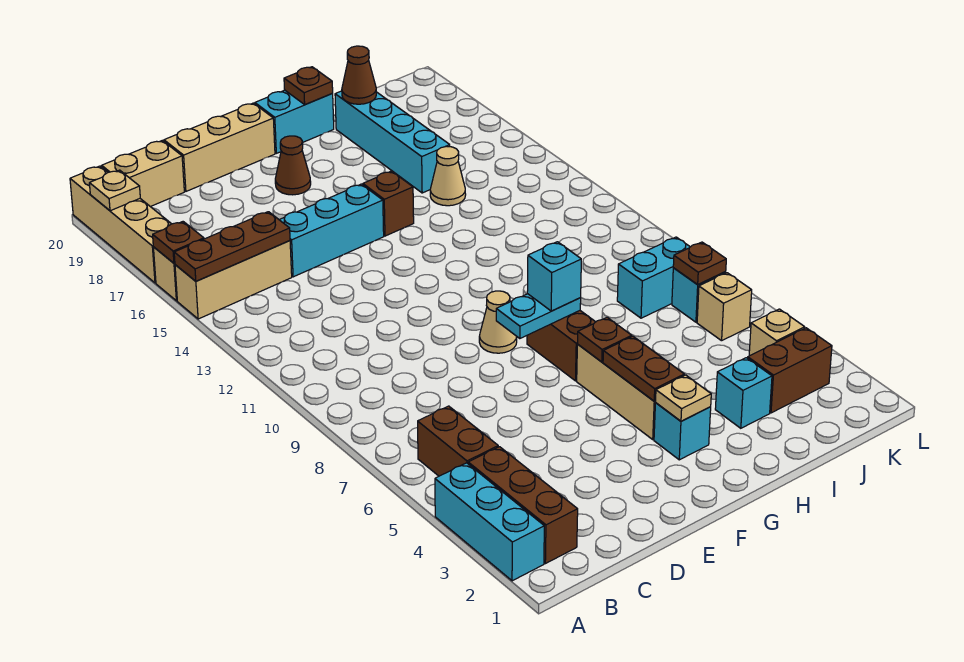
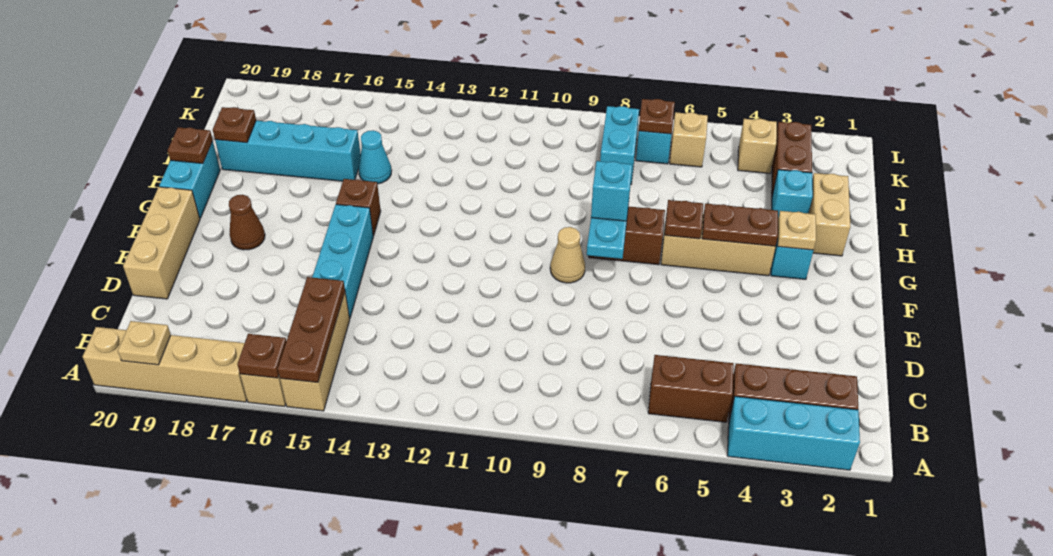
tan brick B20:C20 level 1 -> tan brick H2:I2 level 1
tan cone I15 level 1 -> cyan cone I15 level 1
brown cone I19 level 2 -> brown plate I19 level 2

